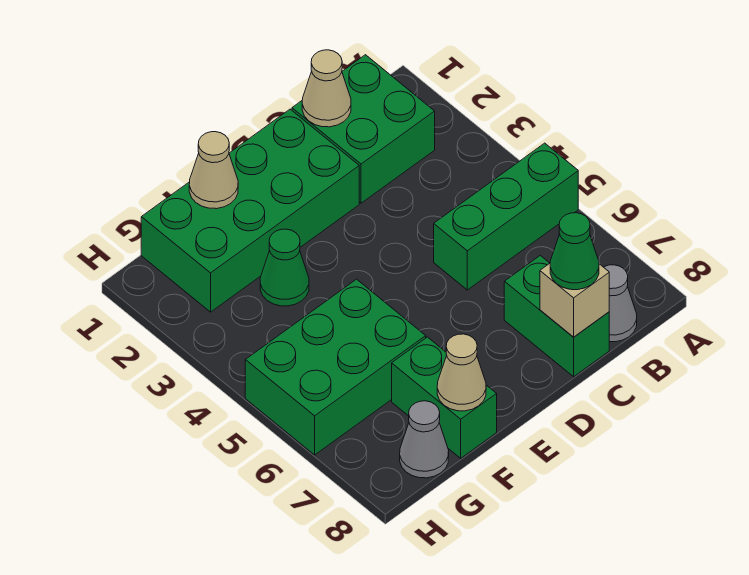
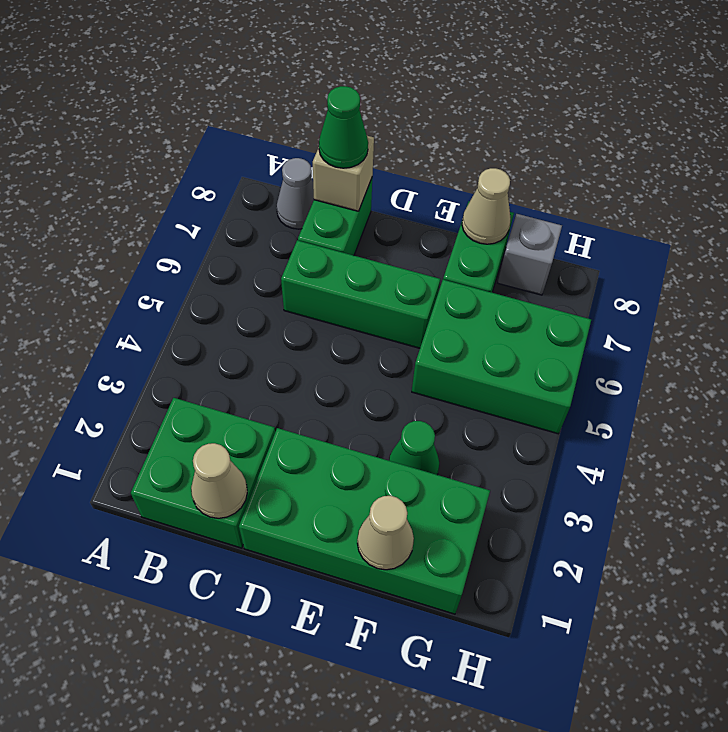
green brick A5:C5 level 1 -> green brick C6:E6 level 1
grey cone G8 level 1 -> grey brick G8 level 1

